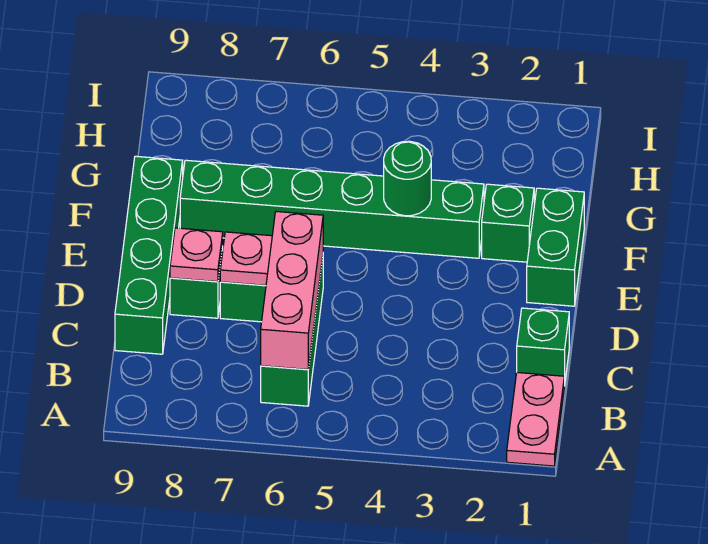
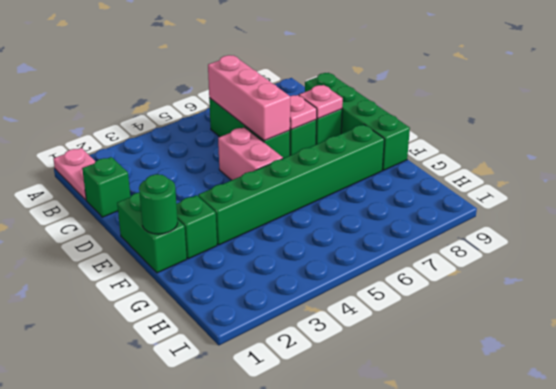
none -> pink brick D5:E5 level 1
green round brick F4 level 2 -> green round brick F1 level 2

